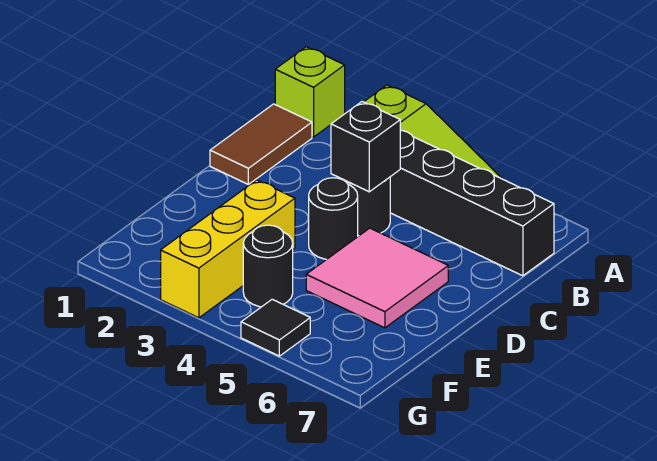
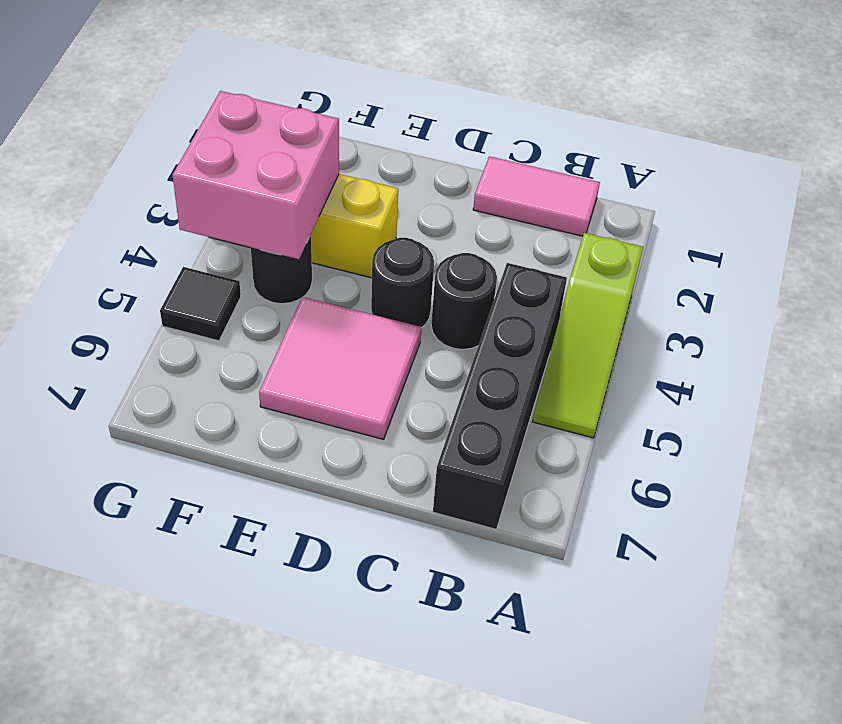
lime brick A1 level 1 -> none
brown tile B1:C1 level 1 -> pink tile B1:C1 level 1
black brick C4 level 2 -> none
none -> pink brick F3:G4 level 2

